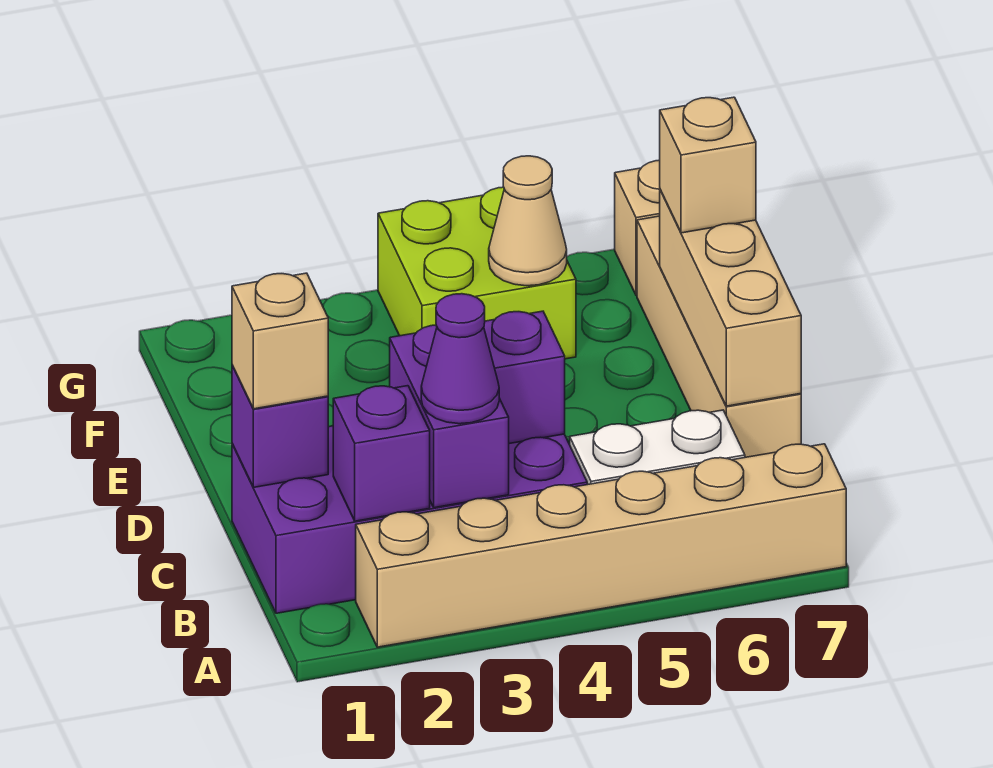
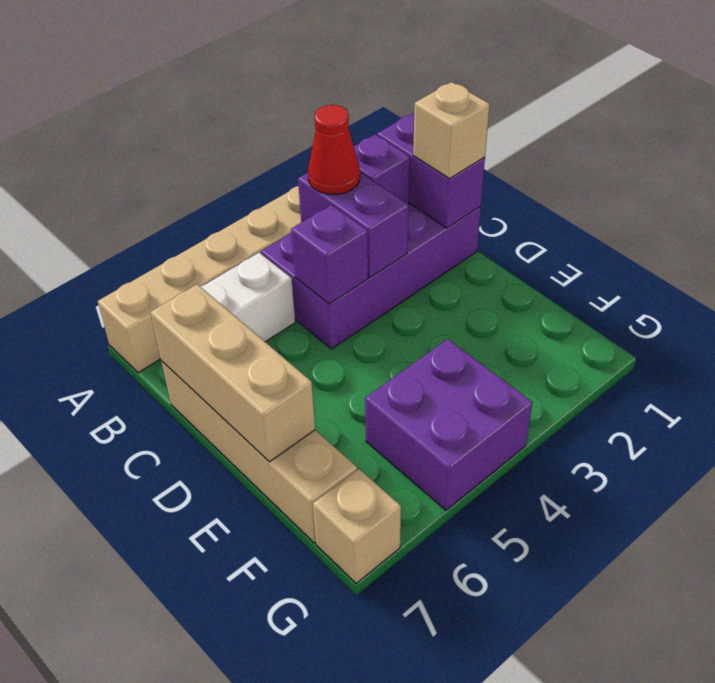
purple cone B3 level 3 -> red cone B3 level 3
purple brick C1 level 2 -> purple brick B1:C1 level 2
tan brick E7 level 3 -> none
lime brick F4:G5 level 1 -> purple brick F4:G5 level 1
tan cone F5 level 2 -> none

